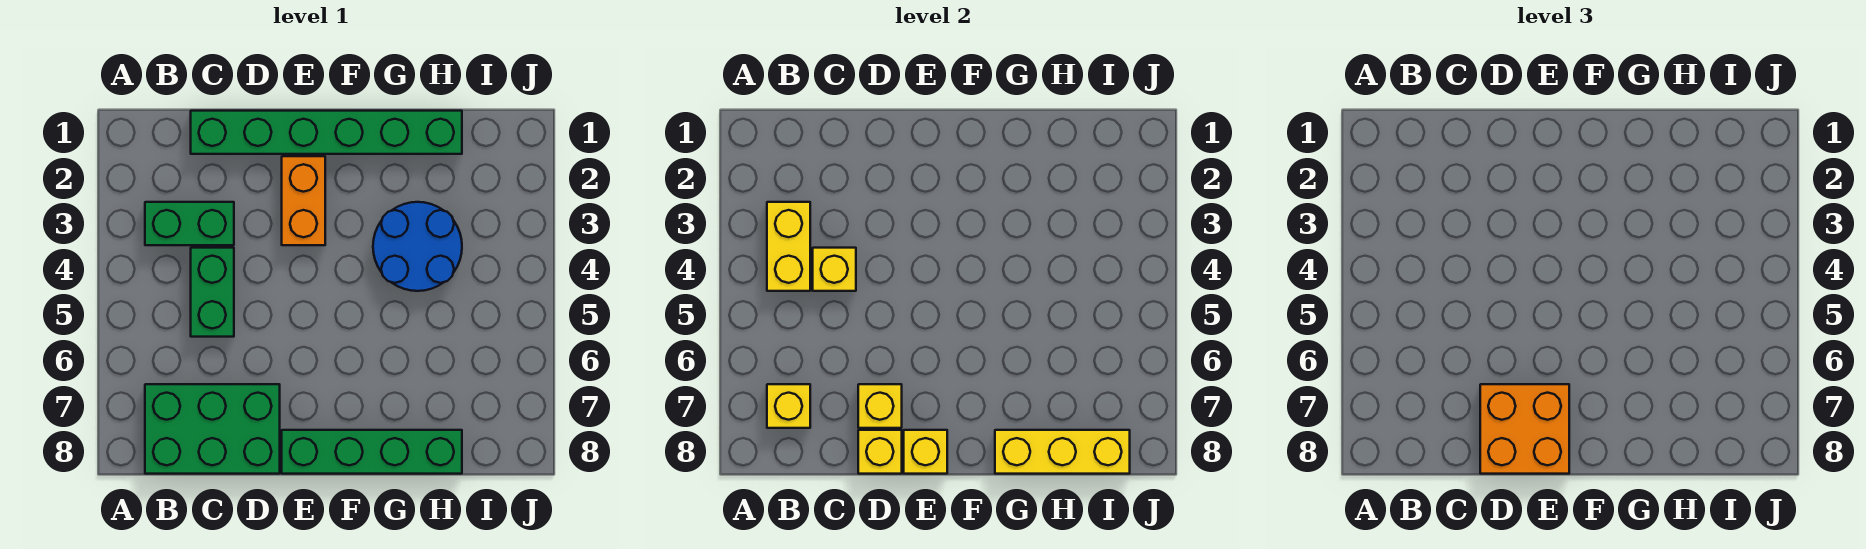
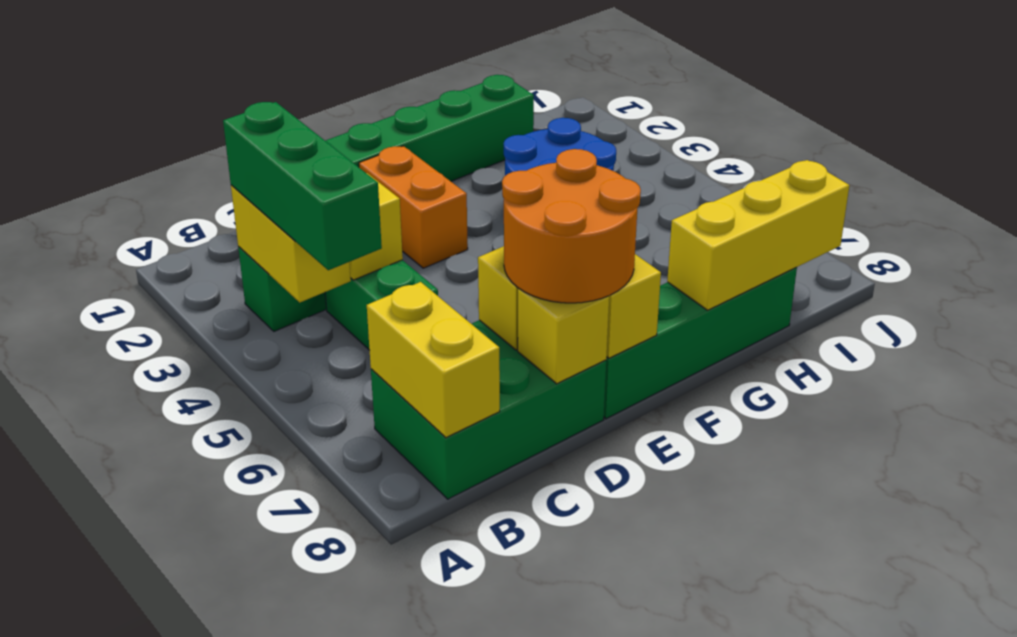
none -> green brick B3:B5 level 3
yellow brick B7 level 2 -> yellow brick B7:B8 level 2
orange brick D7:E8 level 3 -> orange round brick D7:E8 level 3

